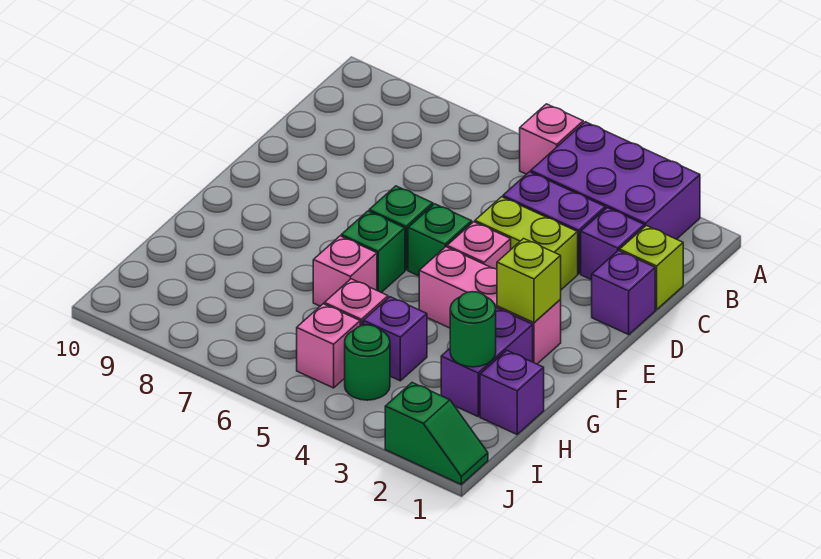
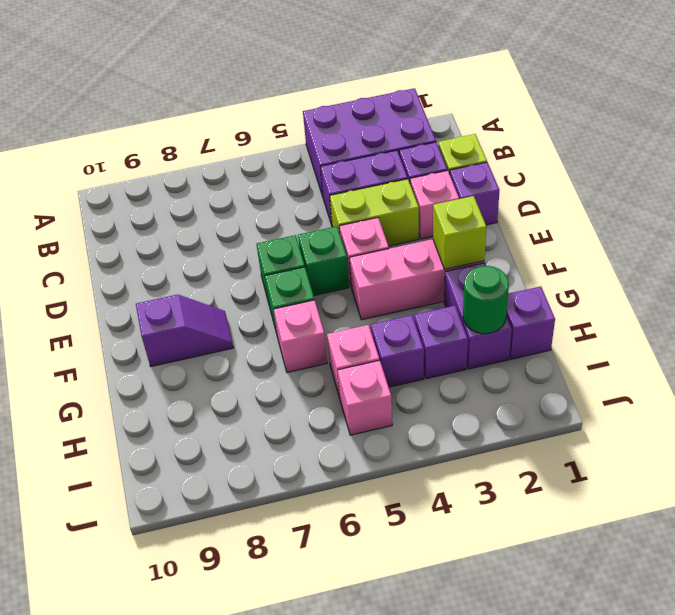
pink brick A5 level 1 -> pink brick D2 level 1
none -> purple slope F8:F9 level 1 top 9
none -> purple brick H3 level 1
green round brick I4 level 1 -> none
green slope J1:J2 level 1 top 2 -> none

